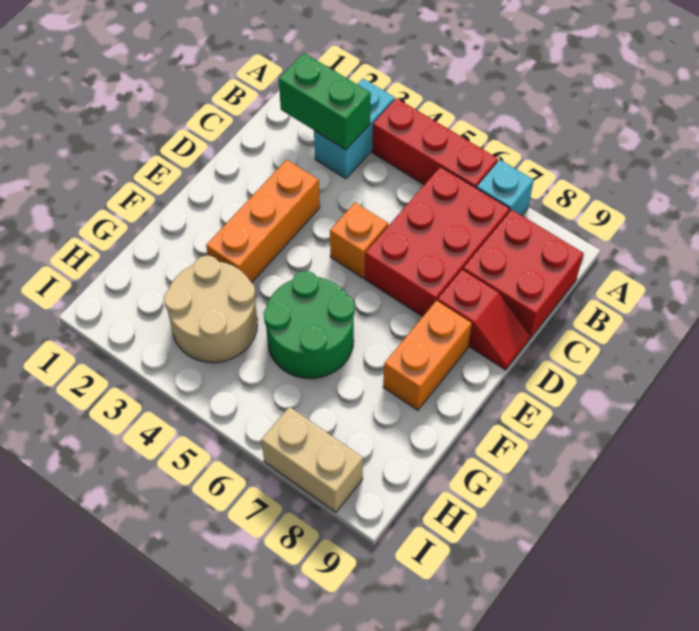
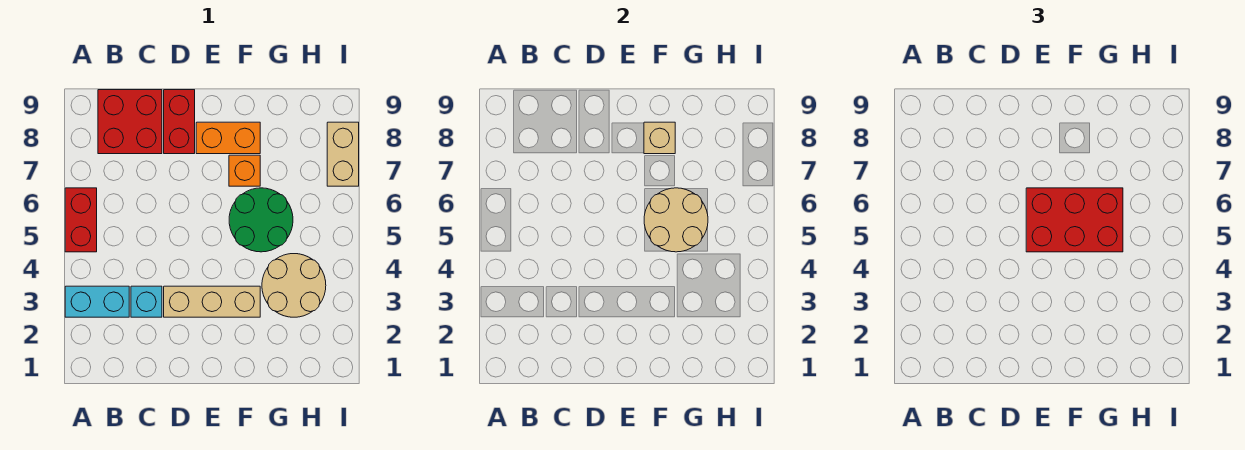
red brick A4:A6 level 1 -> red brick A5:A6 level 1
cyan brick A7 level 1 -> cyan brick C3 level 1
green brick B2:B3 level 2 -> none
red brick B6:D7 level 1 -> red brick E5:G6 level 3
orange brick D3:F3 level 1 -> tan brick D3:F3 level 1
orange brick D5 level 1 -> orange brick F7 level 1
red slope D8:D9 level 1 top 8 -> red brick D8:D9 level 1
none -> tan round brick F5:G6 level 2
none -> tan brick F8 level 2

